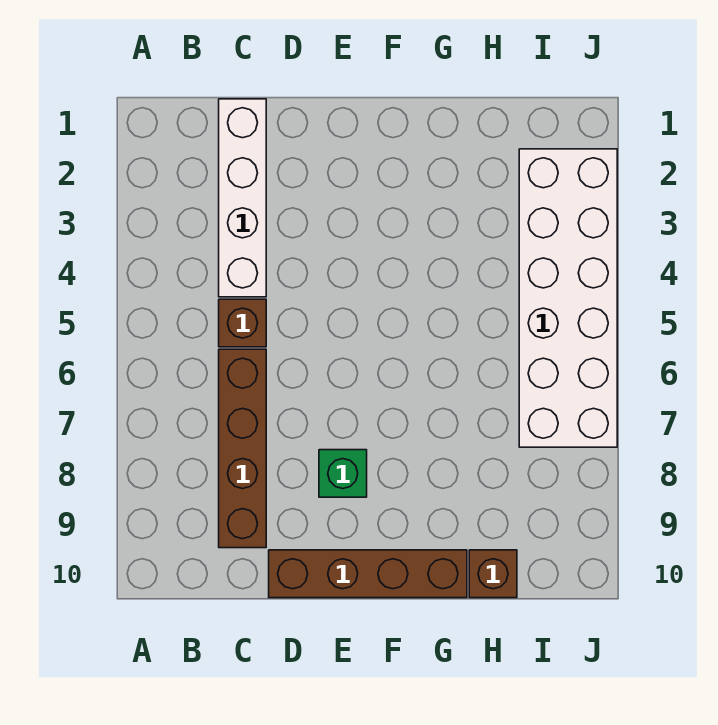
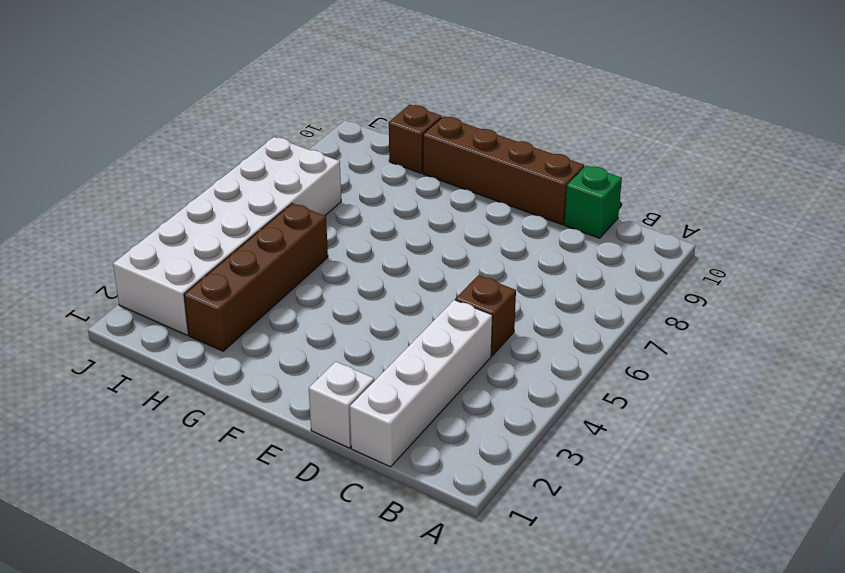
brown brick C6:C9 level 1 -> brown brick H2:H5 level 1
none -> white brick D1 level 1
green brick E8 level 1 -> green brick C10 level 1

